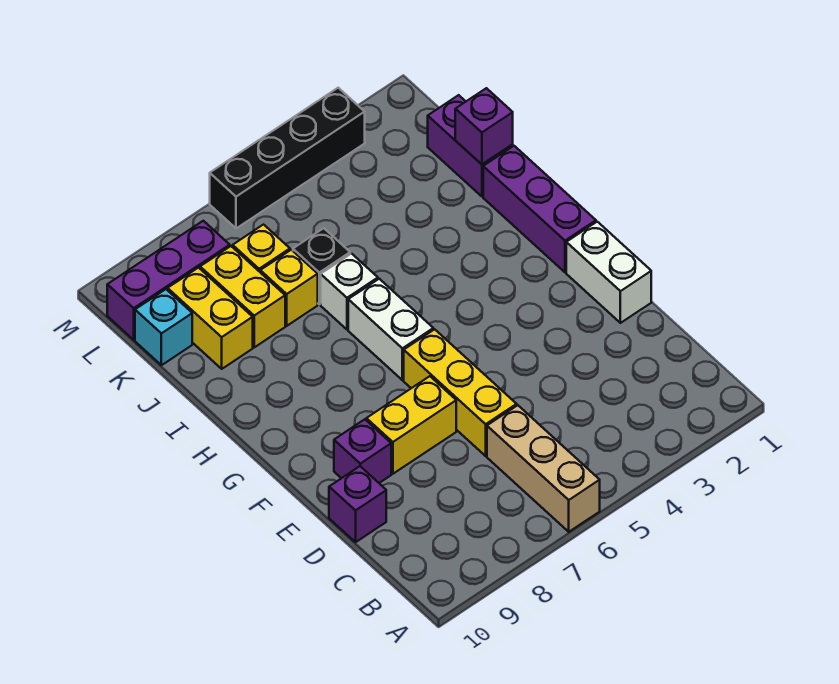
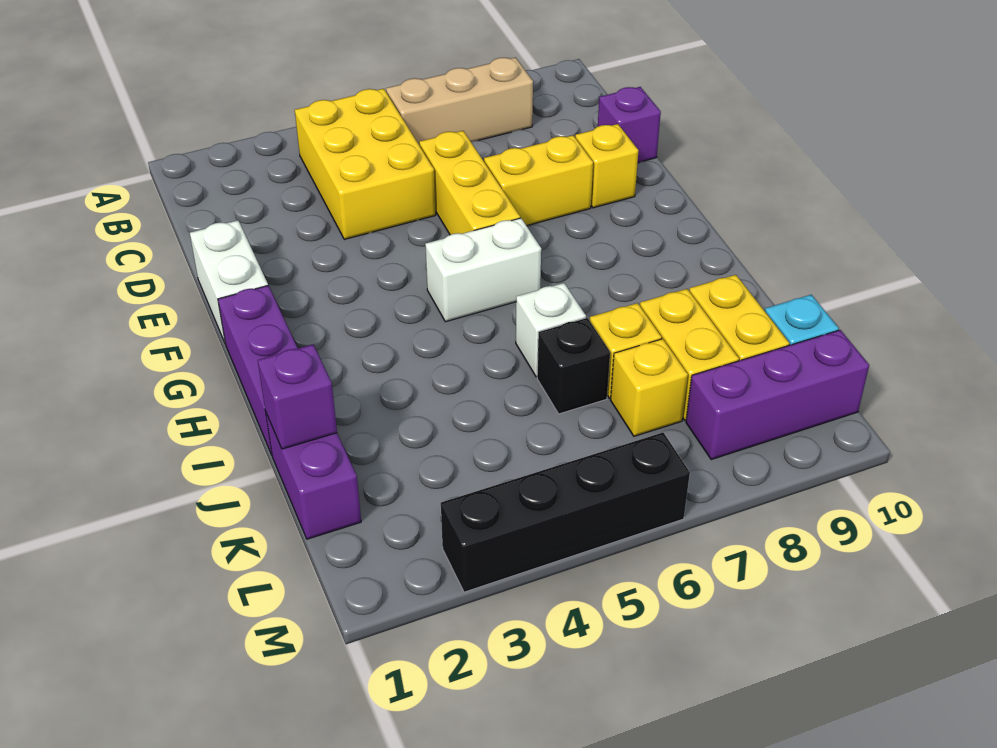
tan brick A6:C6 level 1 -> tan brick B6:B8 level 1
none -> yellow brick B4:D5 level 1
purple brick E9 level 1 -> yellow brick E9 level 1
white brick G6:H6 level 1 -> white brick G5:G6 level 1

